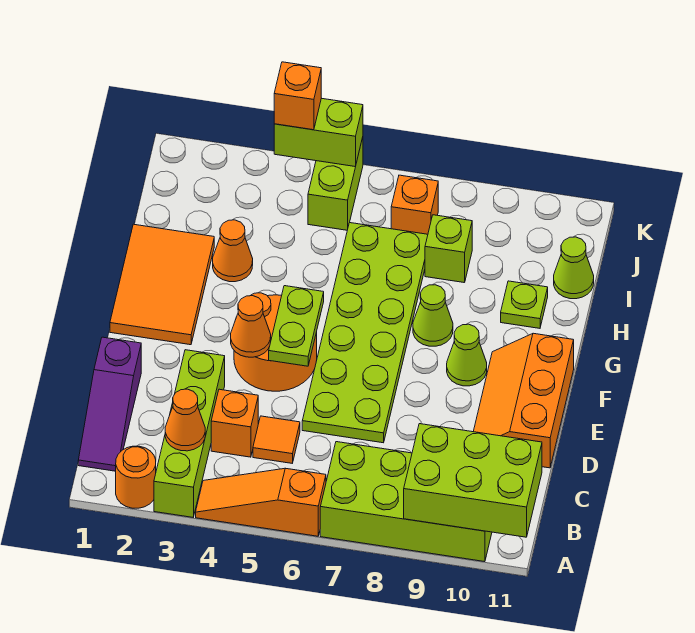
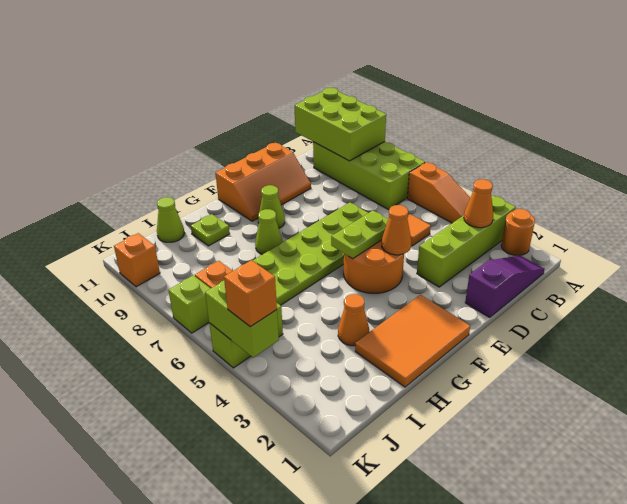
orange brick C4 level 1 -> orange brick K10 level 1
lime brick I8 level 1 -> lime brick K7 level 1

